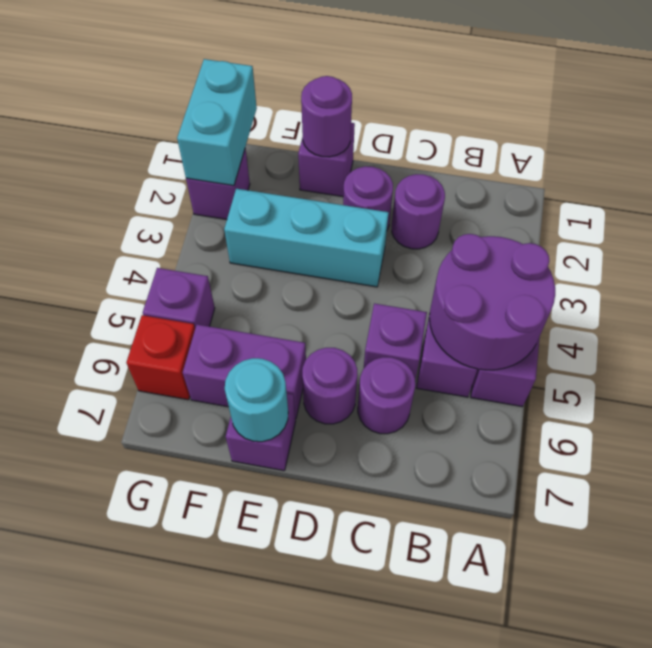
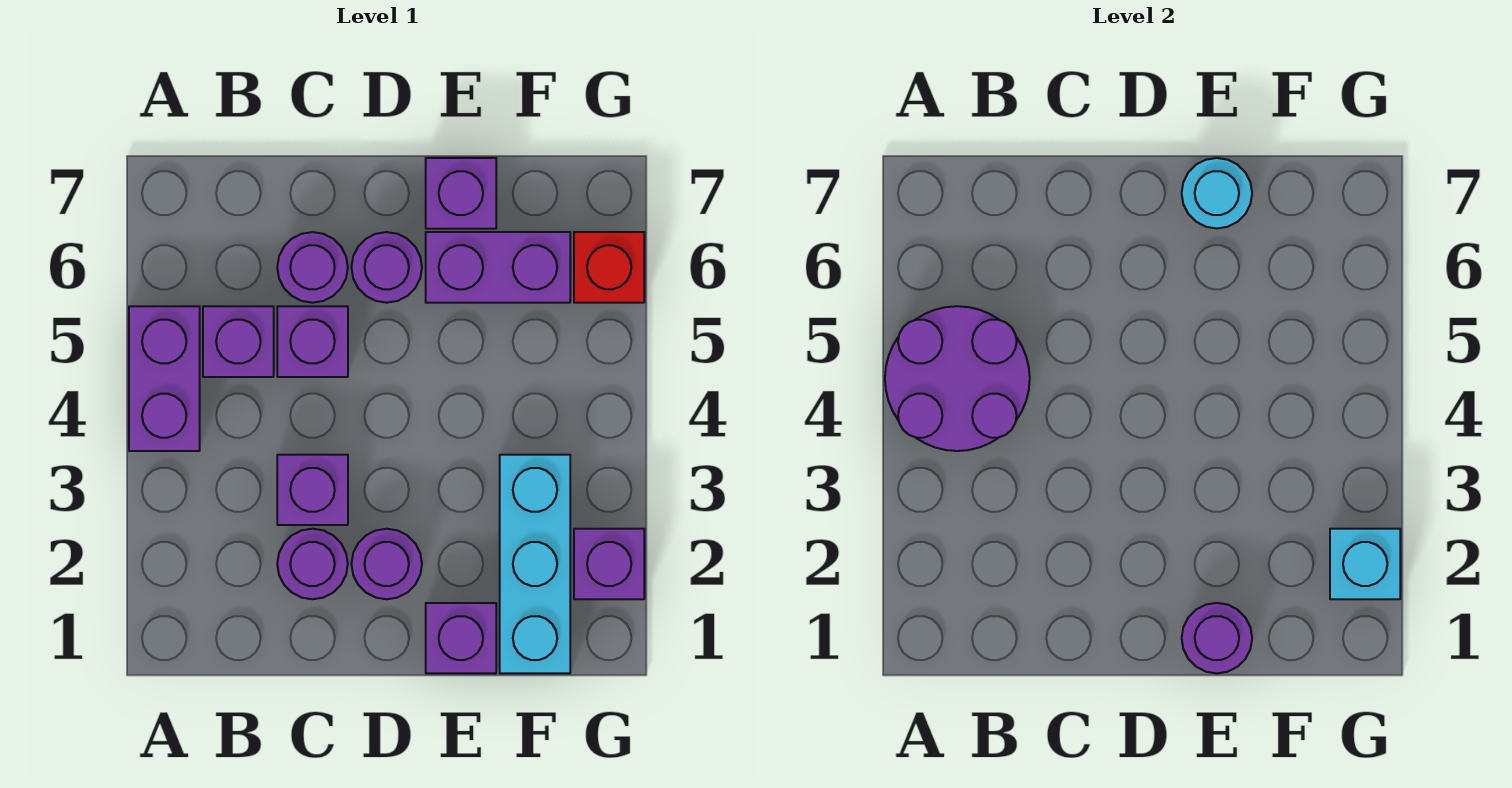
cyan brick D3:F3 level 1 -> cyan brick F1:F3 level 1
cyan brick G1:G2 level 2 -> cyan brick G2 level 2
purple brick G5 level 1 -> purple brick C3 level 1

